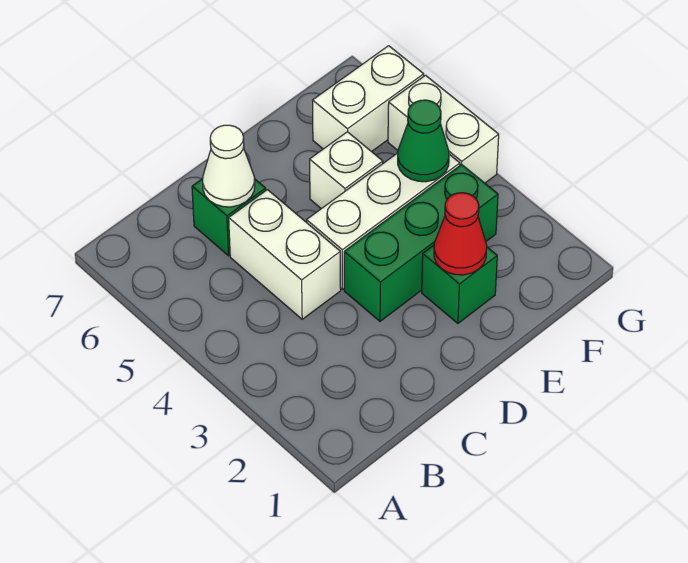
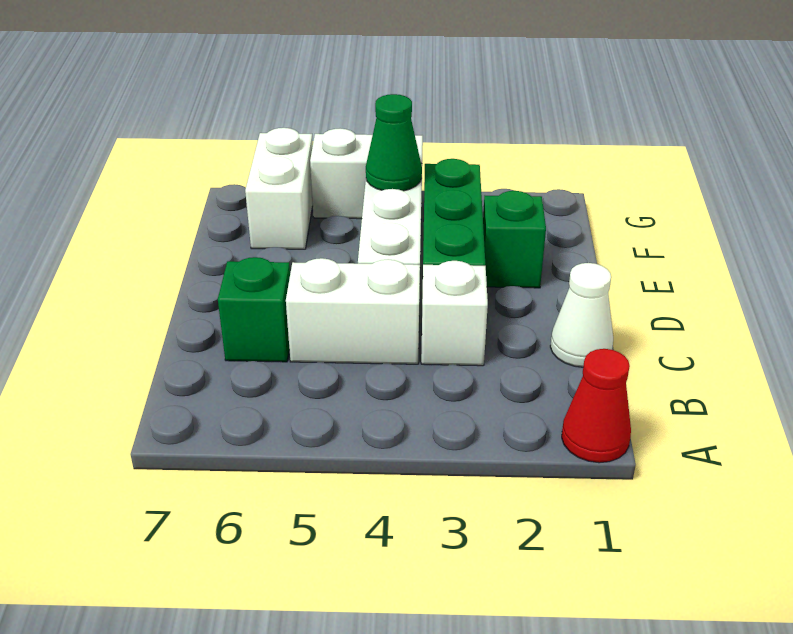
white cone C6 level 2 -> white cone C1 level 1
red cone E2 level 2 -> red cone A1 level 1
white brick E5 level 1 -> white brick C3 level 1

